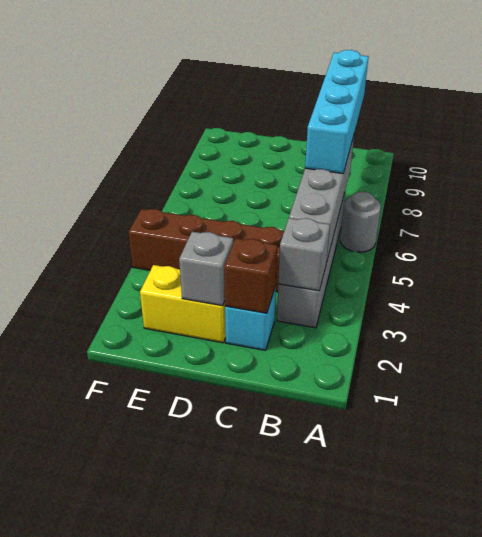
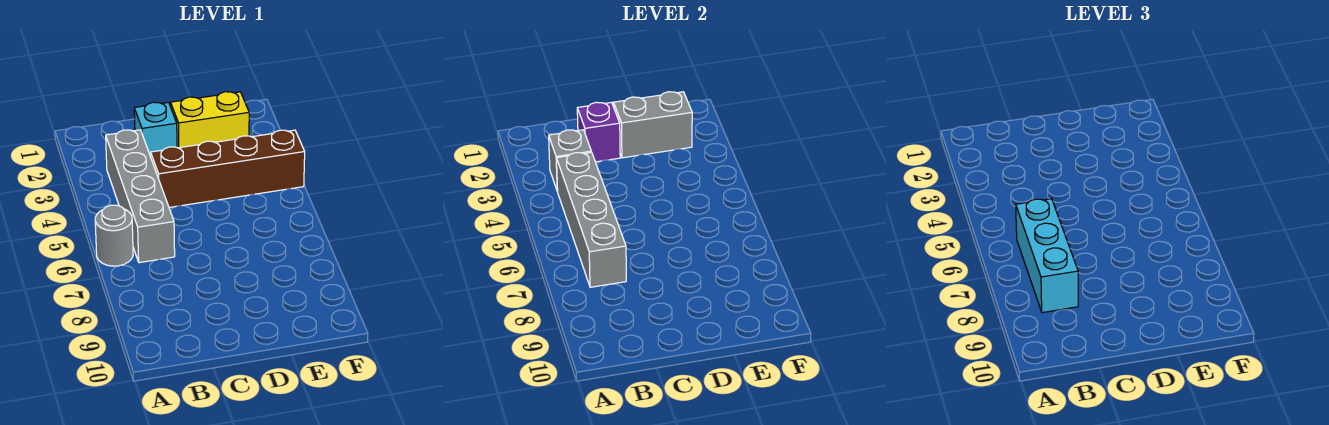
cyan brick B6:B9 level 3 -> cyan brick B6:B8 level 3
brown brick C2 level 2 -> purple brick C2 level 2
grey brick D2 level 2 -> grey brick D2:E2 level 2

